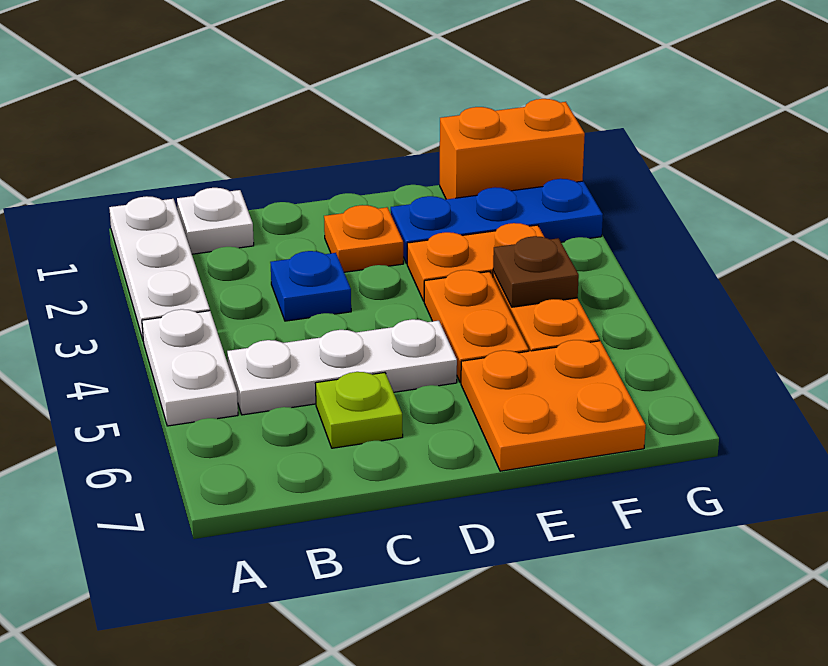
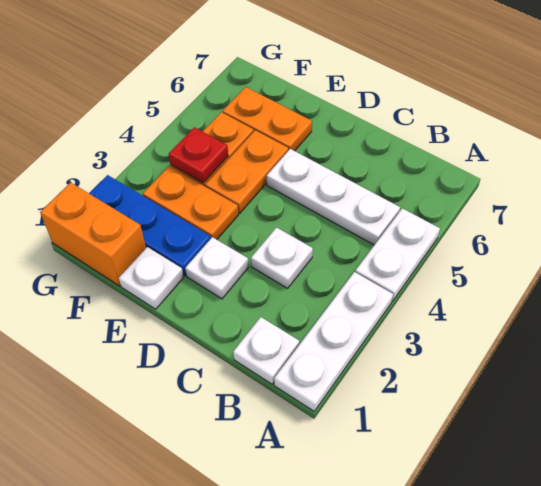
blue plate C3 level 1 -> white plate C3 level 1
lime plate C6 level 1 -> none
orange plate D2 level 1 -> white plate D2 level 1
none -> white plate E1 level 1
orange plate E6:F7 level 1 -> orange plate E6:F6 level 1
brown plate F4 level 2 -> red plate F4 level 2

